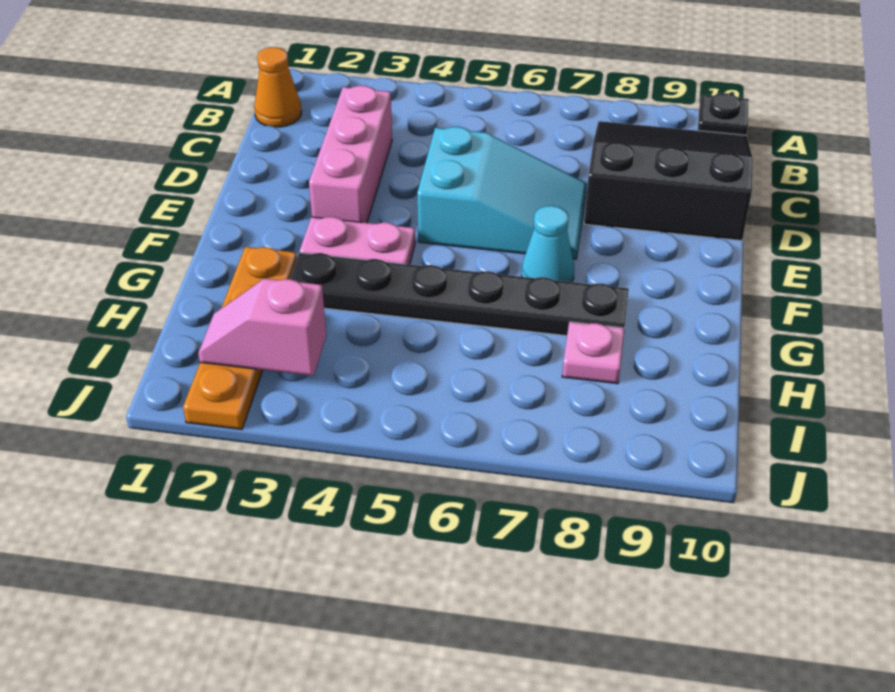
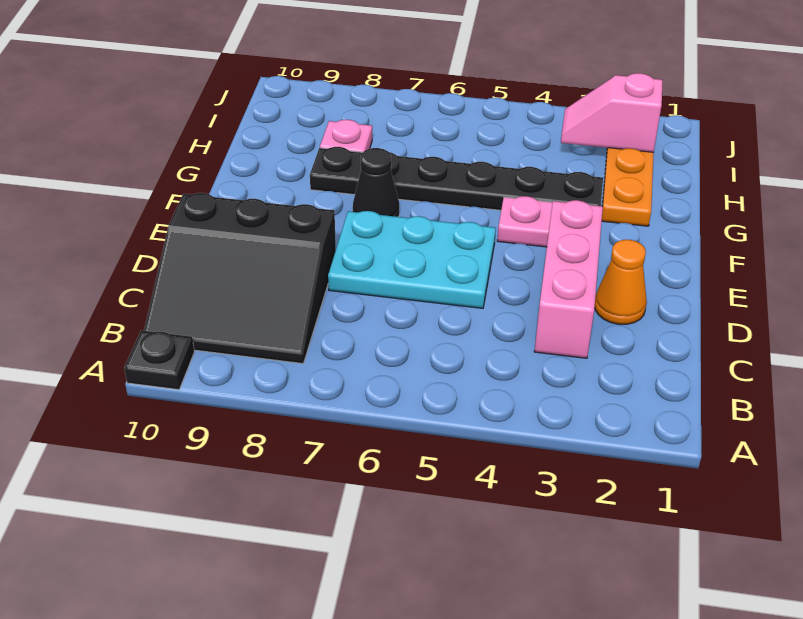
orange cone B1 level 1 -> orange cone D2 level 1
cyan slope D5:E7 level 1 top 5 -> cyan plate D5:E7 level 1
cyan cone F7 level 1 -> black cone F7 level 1
pink slope I2:I3 level 2 top 3 -> pink slope I2:I3 level 2 top 2

